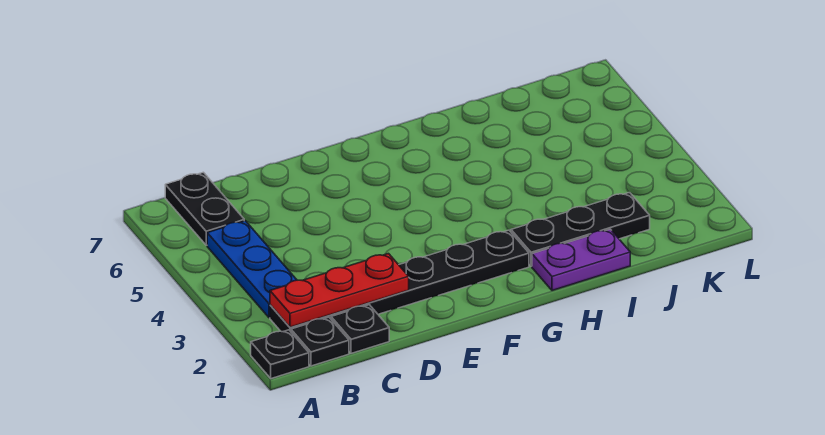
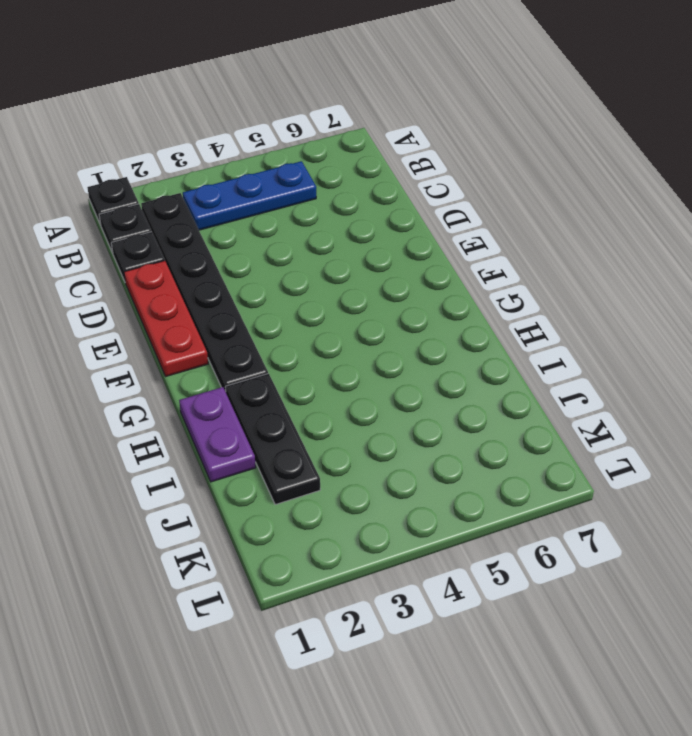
red plate B2:D2 level 2 -> red plate D1:F1 level 1
black plate B6:B7 level 1 -> none

